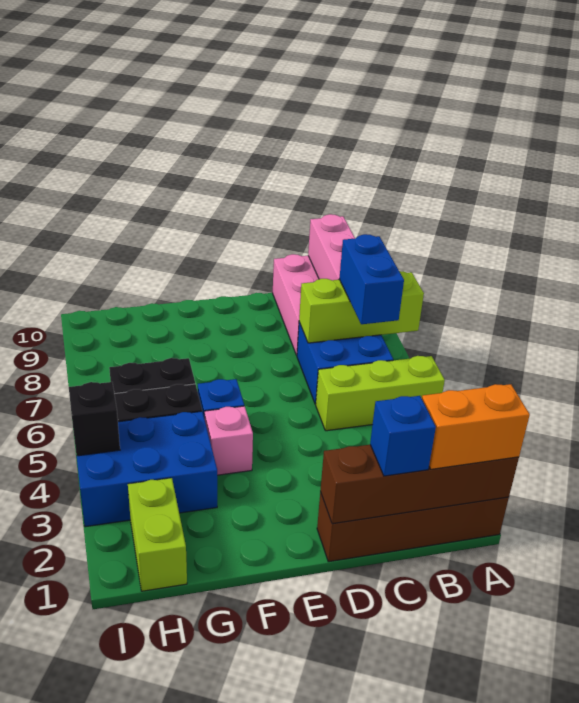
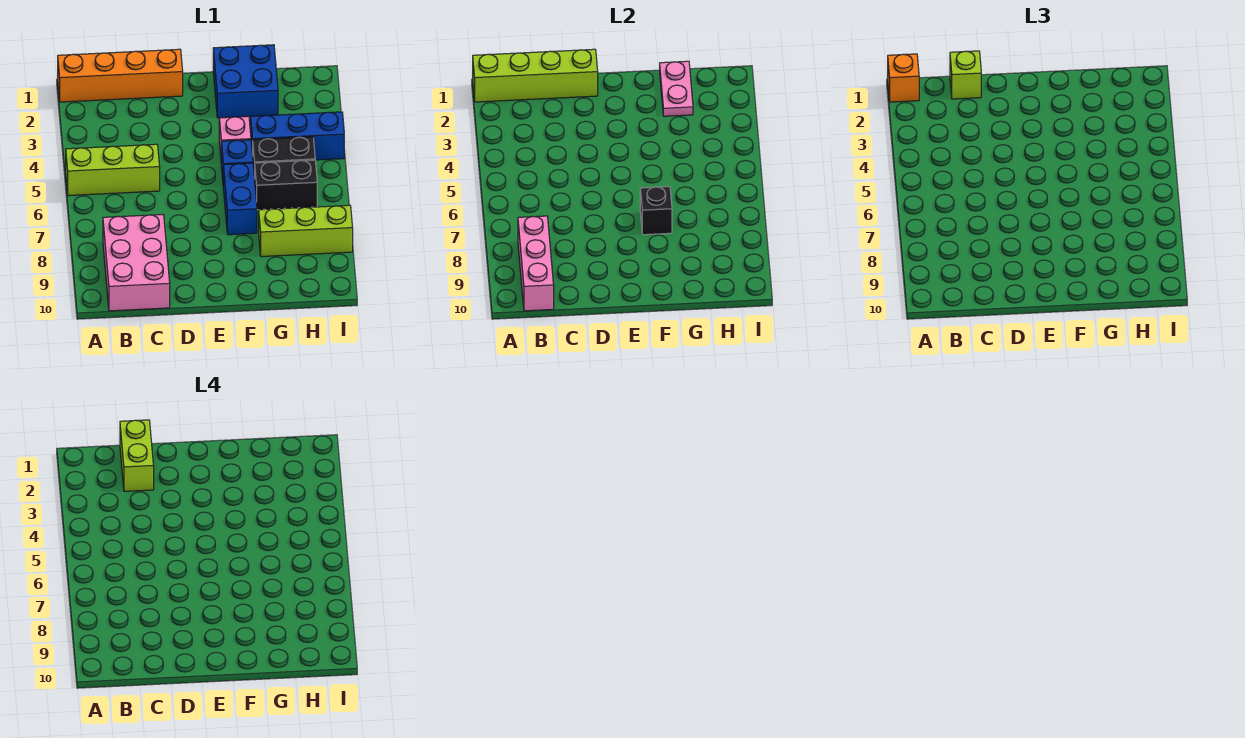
brown brick A1:D1 level 1 -> orange brick A1:D1 level 1
brown brick A1:D1 level 2 -> lime brick A1:D1 level 2
orange brick A1:B1 level 3 -> orange brick A1 level 3
lime brick A7:C7 level 2 -> lime brick G8:I8 level 1
blue brick B6:C7 level 1 -> blue brick F1:G2 level 1
blue brick B6:B7 level 3 -> blue brick F6:F7 level 1
blue brick C1 level 3 -> lime brick C1 level 3
none -> pink plate G1:G2 level 2
blue brick G3:I4 level 1 -> blue brick G4:I4 level 1
lime brick H1:H2 level 1 -> lime brick C1:C2 level 4
black brick I4 level 2 -> black brick F7 level 2

